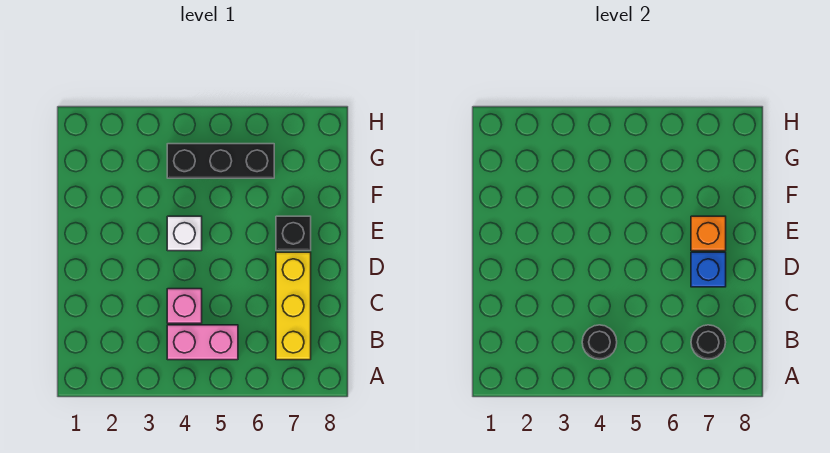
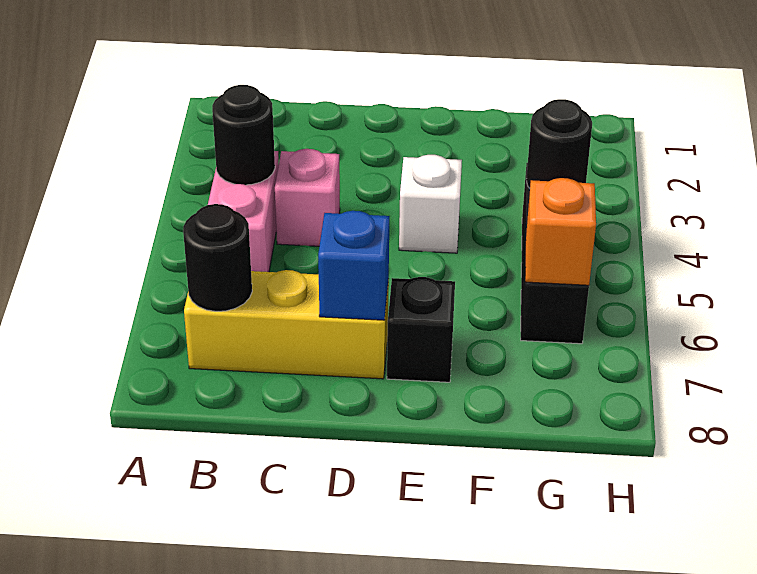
orange brick E7 level 2 -> orange brick G6 level 2
none -> black round brick G4 level 2

